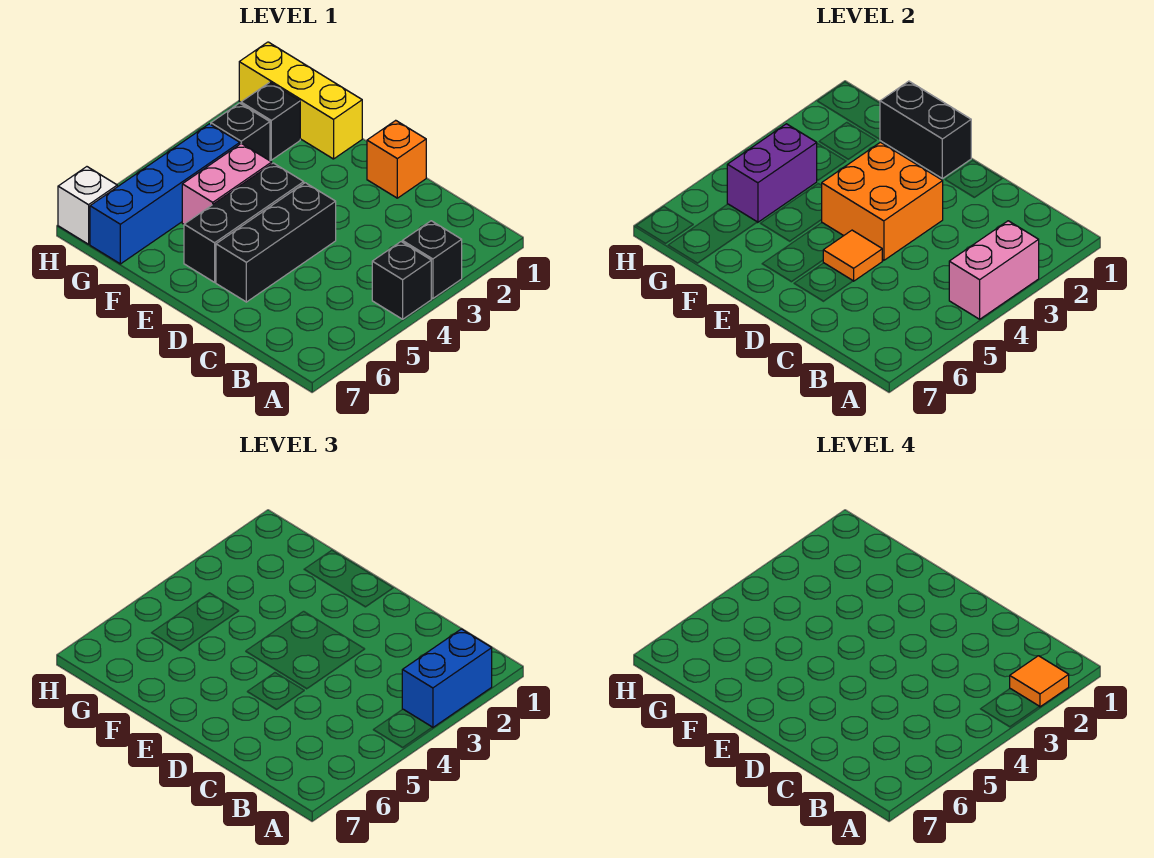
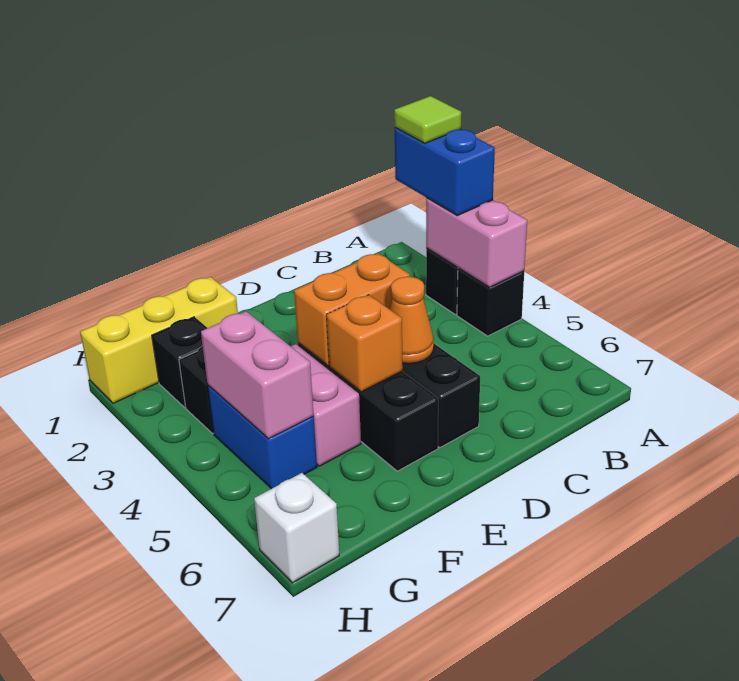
orange tile A2 level 4 -> lime tile A2 level 4
orange brick D1 level 1 -> orange brick E5 level 2
orange brick D3:E4 level 2 -> orange brick D4:E4 level 2
orange tile D5 level 2 -> orange cone D5 level 2
black brick E1:F1 level 2 -> none
blue brick G4:G7 level 1 -> blue brick G4:G5 level 1
purple brick G4:G5 level 2 -> pink brick G4:G5 level 2

